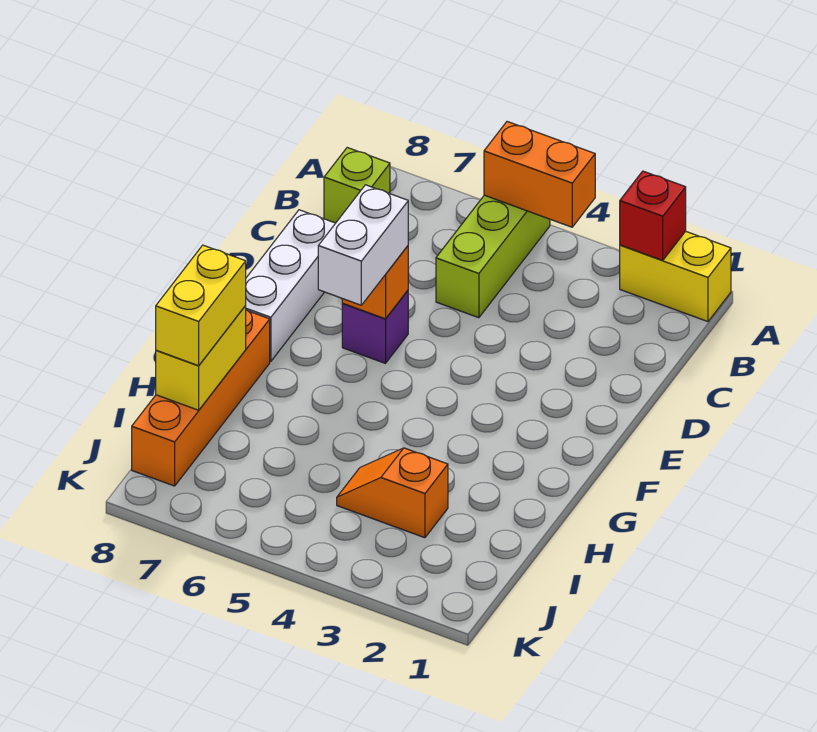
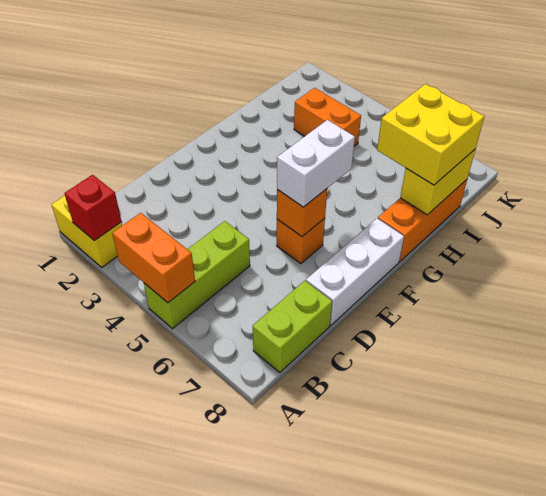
lime brick B8 level 1 -> lime brick B8:C8 level 1
purple brick E6 level 1 -> orange brick E6 level 1
orange brick G8:J8 level 1 -> orange brick G8:I8 level 1
yellow brick H8:I8 level 3 -> yellow brick H7:I8 level 3
orange slope I3:I4 level 1 top 3 -> orange brick I3:I4 level 1

